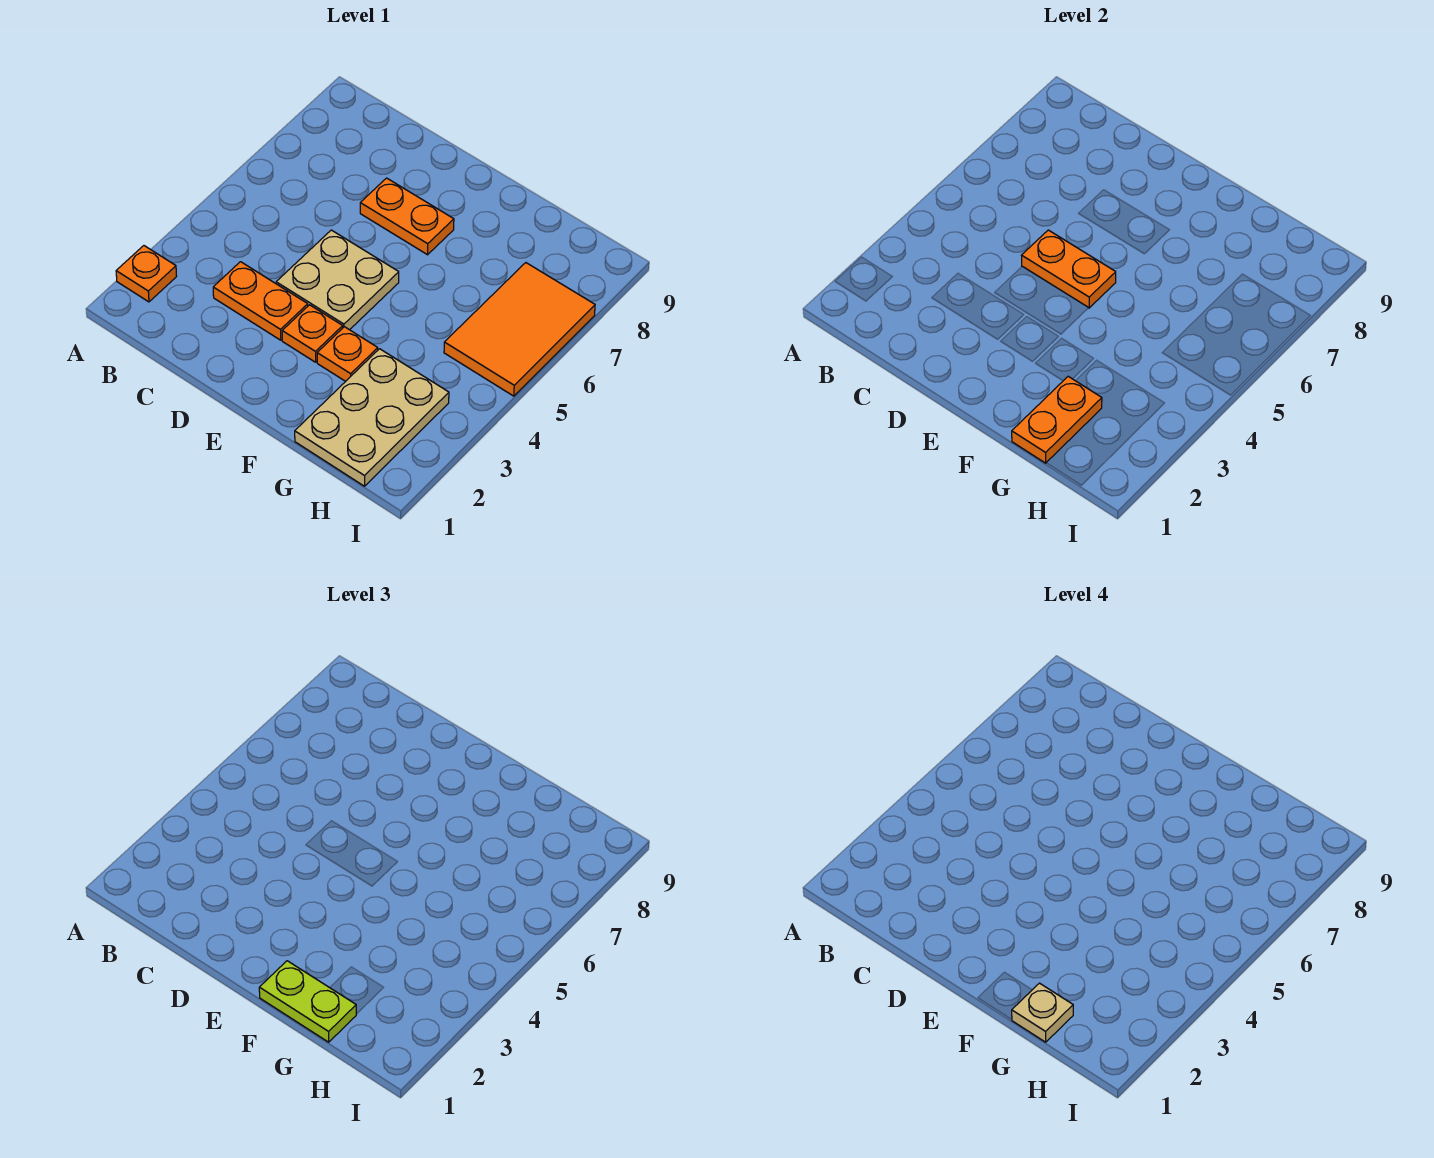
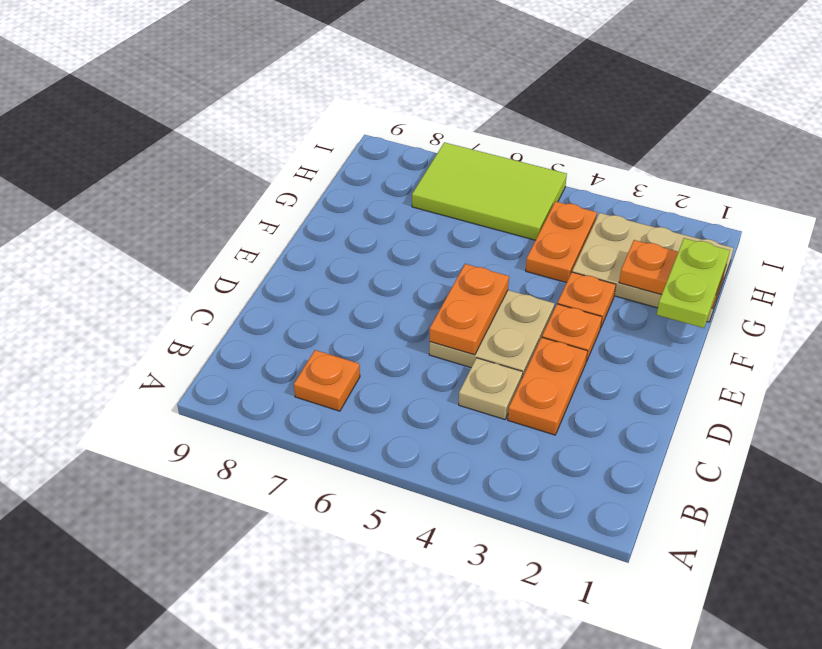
orange plate A2 level 1 -> orange plate B7 level 1
orange plate D7:E7 level 1 -> orange plate G4:H4 level 1
tan plate G1 level 4 -> tan plate C4 level 1
orange tile H5:I7 level 1 -> lime tile H5:I7 level 1

